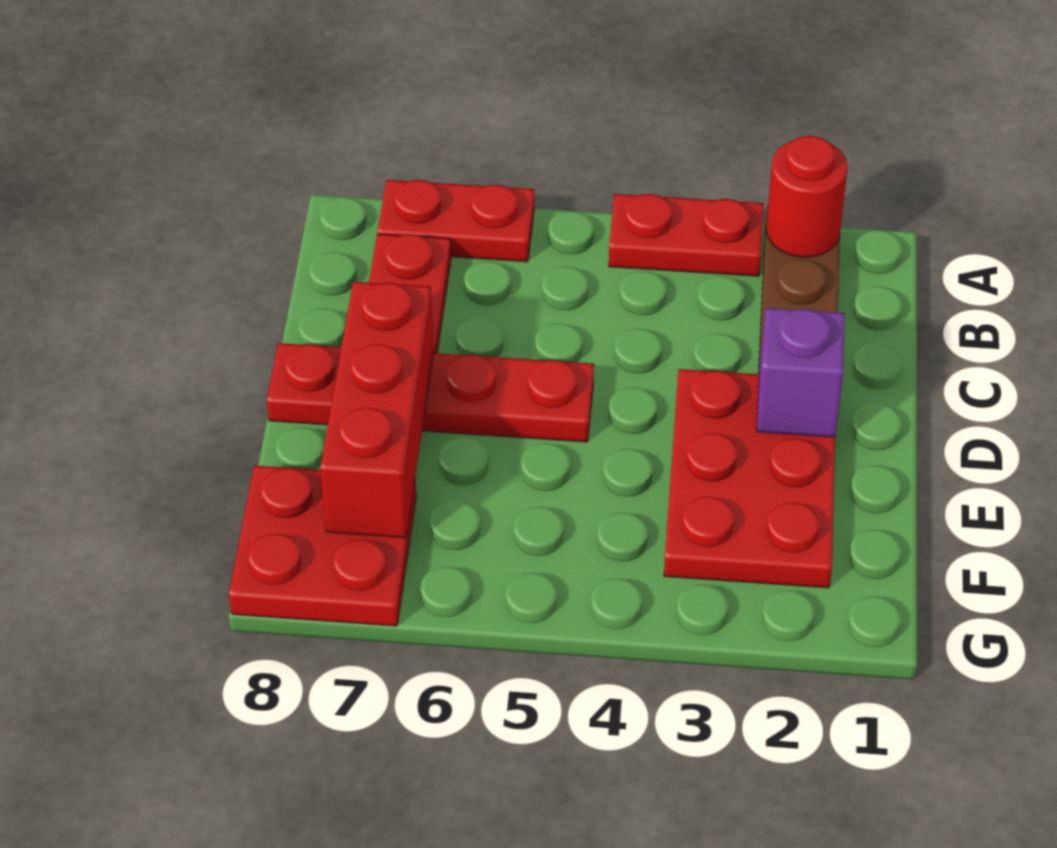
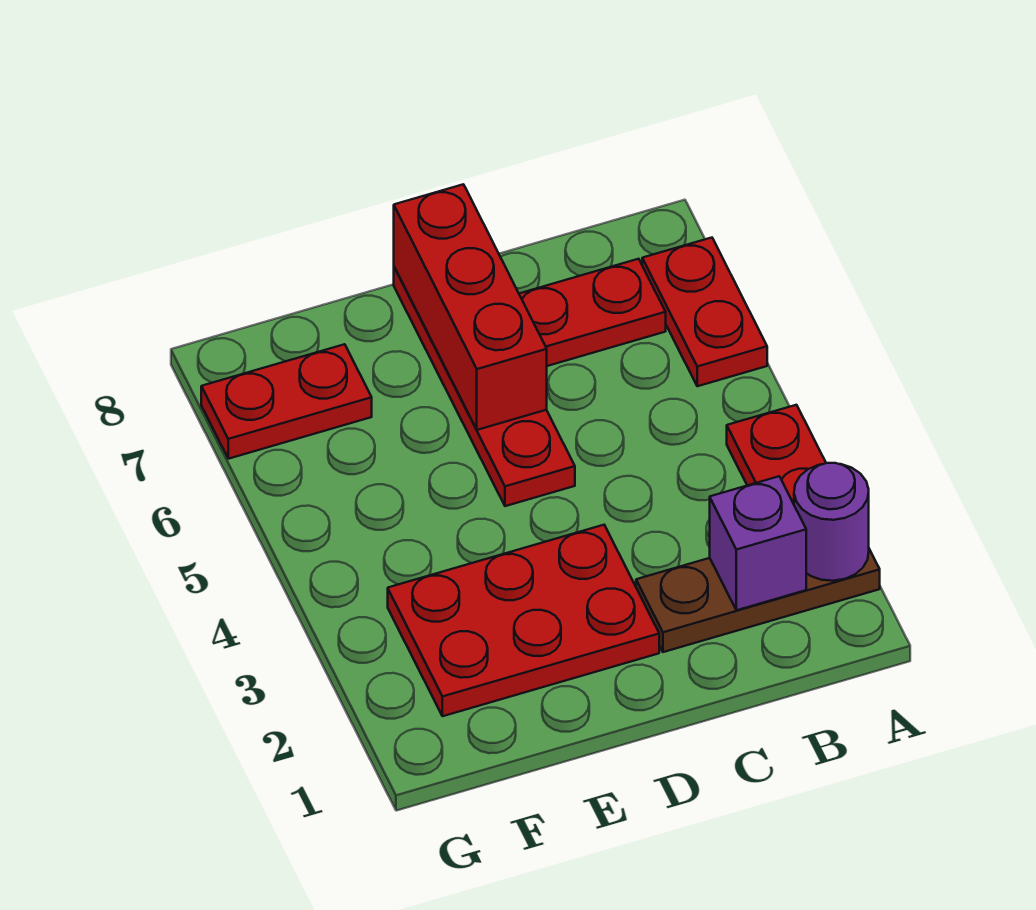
red round brick A2 level 2 -> purple round brick A2 level 2
purple brick D2 level 2 -> purple brick B2 level 2
red brick D7:F7 level 2 -> red brick D6:D8 level 2
red plate F7:G8 level 1 -> red plate F7:G7 level 1

